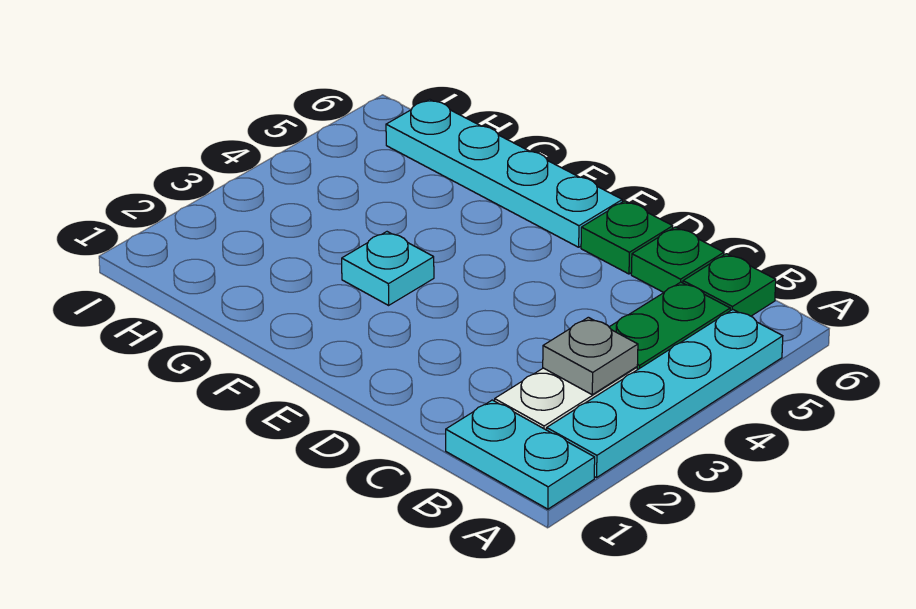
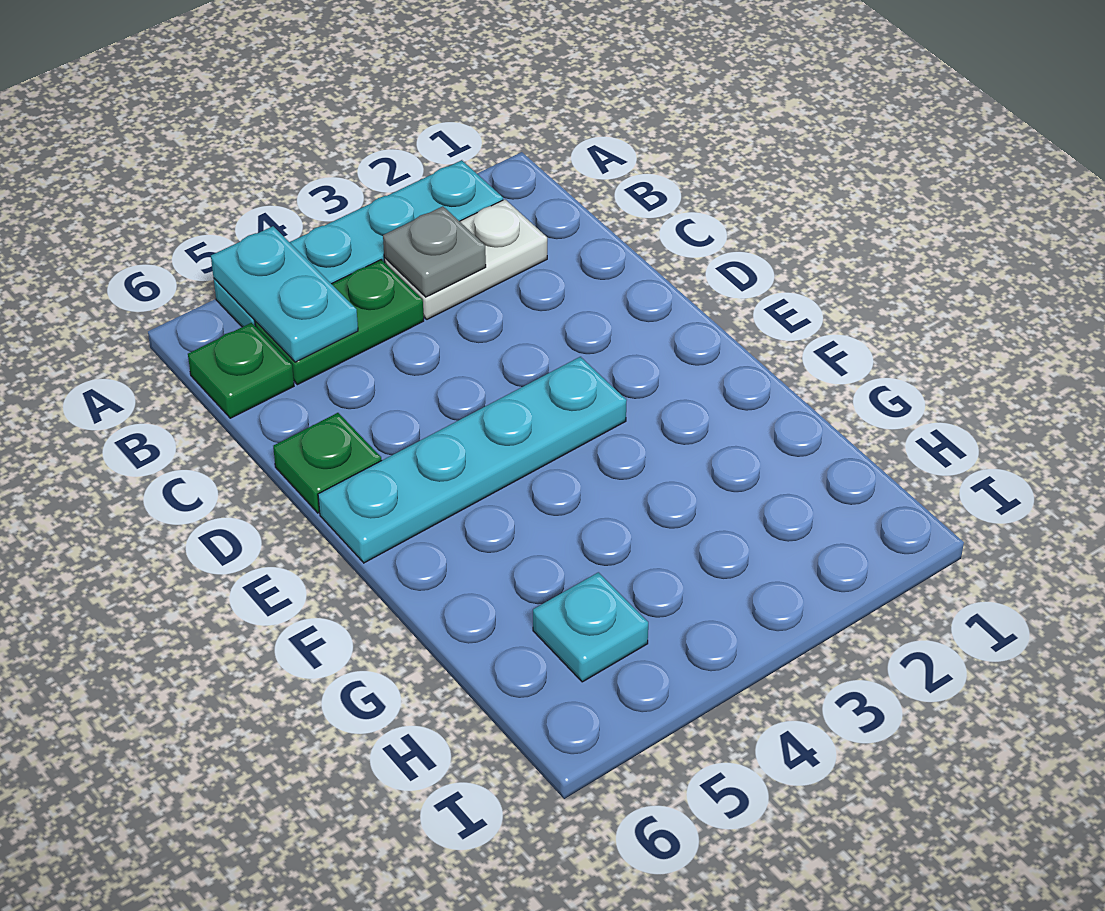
cyan plate A1:B1 level 1 -> cyan plate A5:B5 level 2
green plate C6 level 1 -> none
cyan plate E6:H6 level 1 -> cyan plate E3:E6 level 1
cyan plate F3 level 1 -> cyan plate H5 level 1

